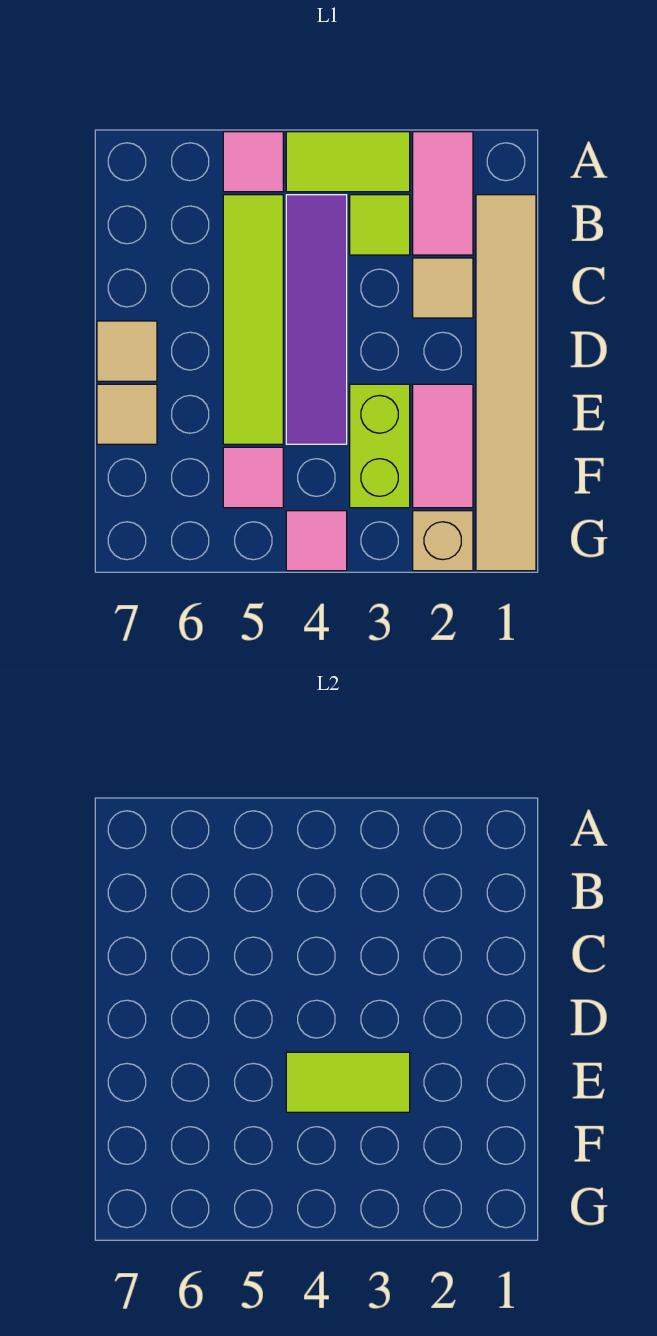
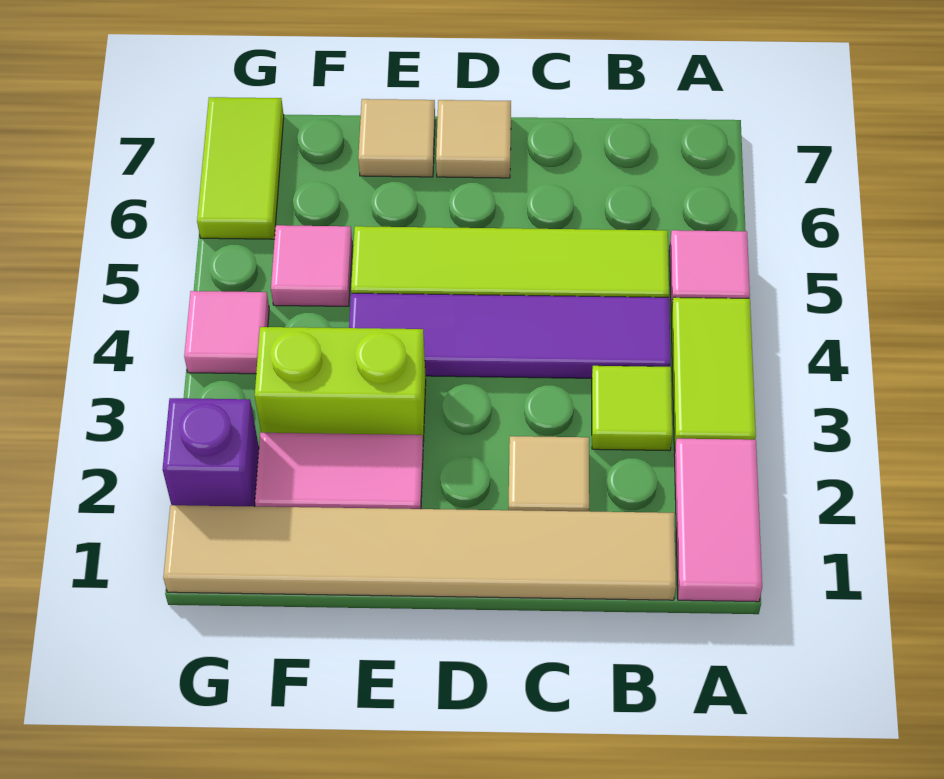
pink tile A2:B2 level 1 -> pink tile A1:A2 level 1
lime tile E3:E4 level 2 -> lime tile G6:G7 level 1
tan brick G2 level 1 -> purple brick G2 level 1

